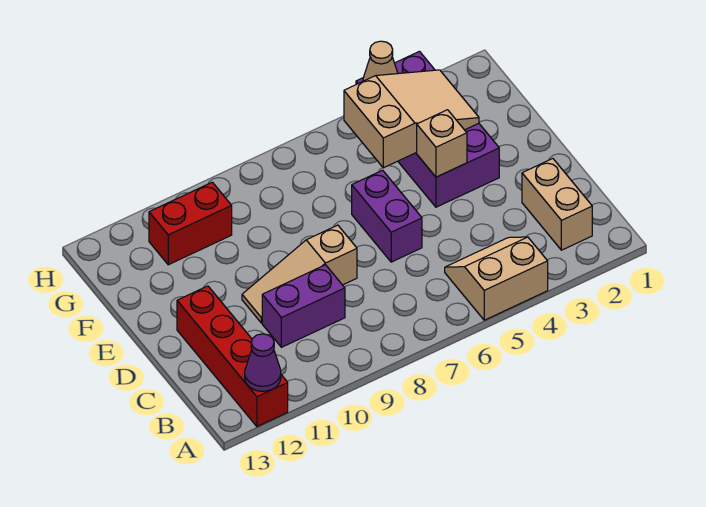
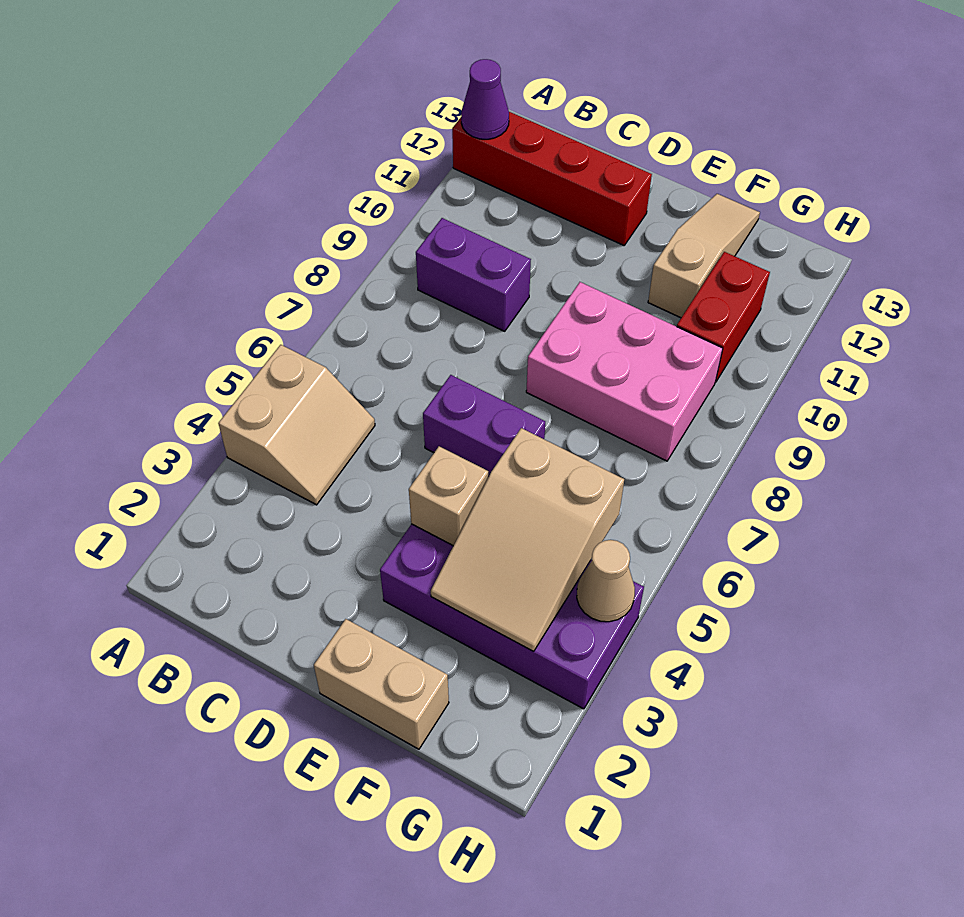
tan brick B2:C2 level 1 -> tan brick E1:F1 level 1
purple brick C9:C10 level 1 -> purple brick B9:C9 level 1
tan slope D8:D10 level 1 top 8 -> tan slope F11:F13 level 1 top 11
none -> pink brick E8:G9 level 1

